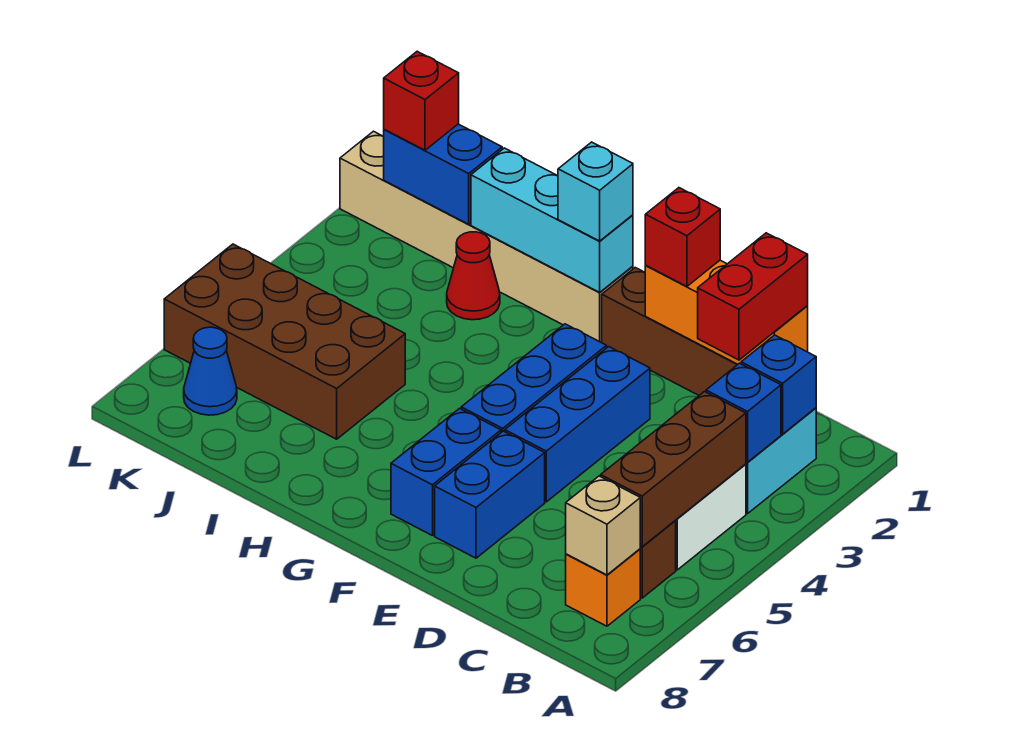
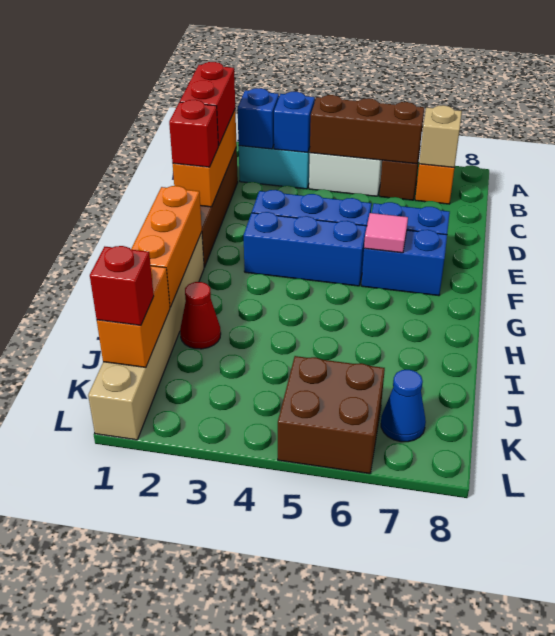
red brick C1:C2 level 3 -> red brick C1:D1 level 3
none -> pink tile F6 level 2
cyan brick G1:I1 level 2 -> orange brick G1:I1 level 2
cyan brick G1 level 3 -> none
brown brick I5:L6 level 1 -> brown brick K5:L6 level 1
blue brick J1:K1 level 2 -> orange brick J1:K1 level 2

